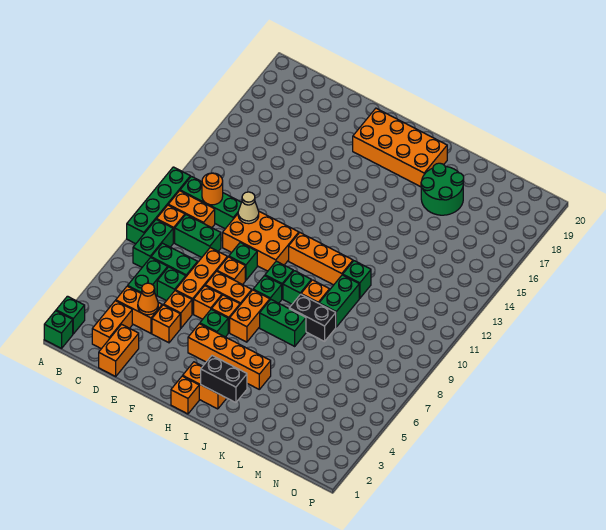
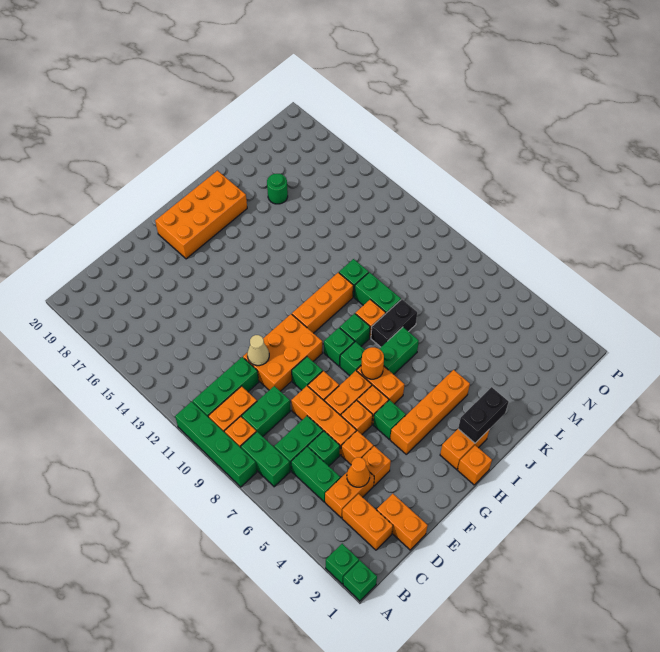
orange round brick C11 level 2 -> orange round brick H7 level 2
green round brick K17:L18 level 1 -> green round brick L17 level 1

